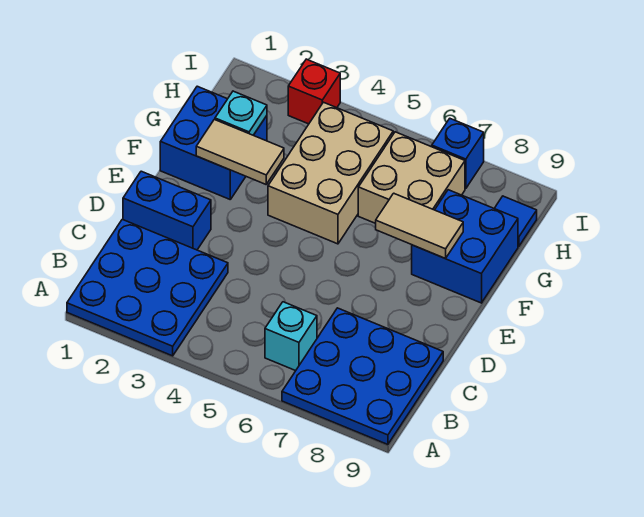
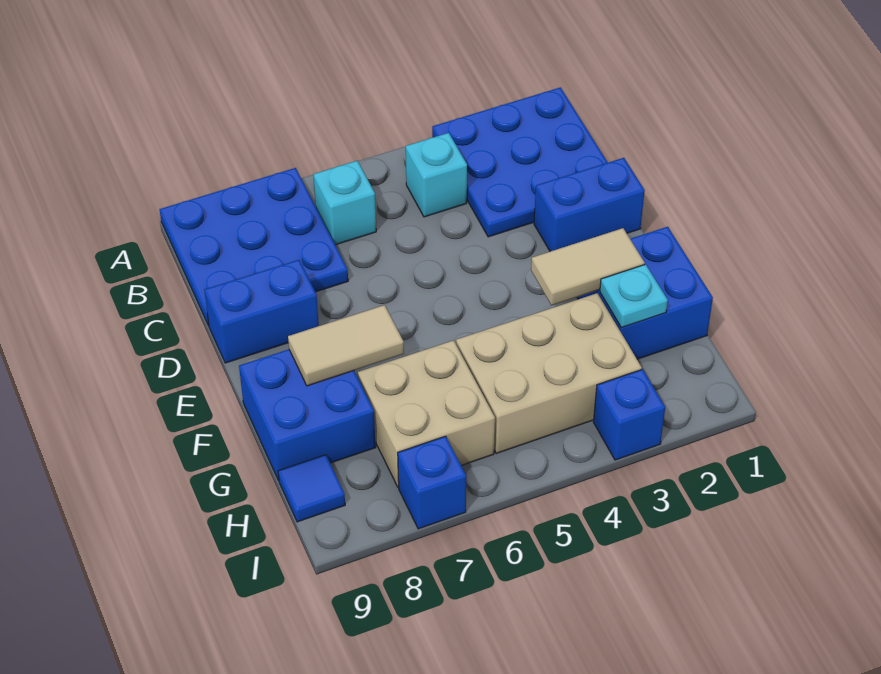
none -> cyan brick B4 level 1
none -> blue brick D8:D9 level 1
tan brick F4:H5 level 1 -> tan brick G3:H5 level 1
red brick I3 level 1 -> blue brick I3 level 1

